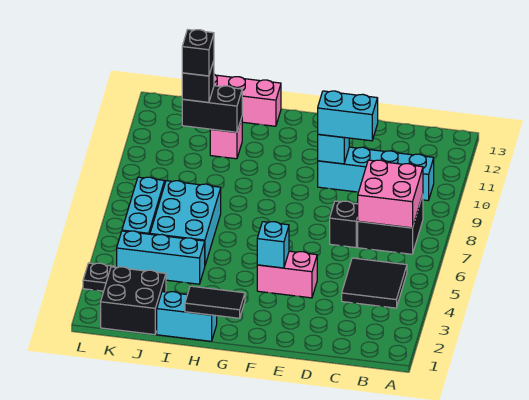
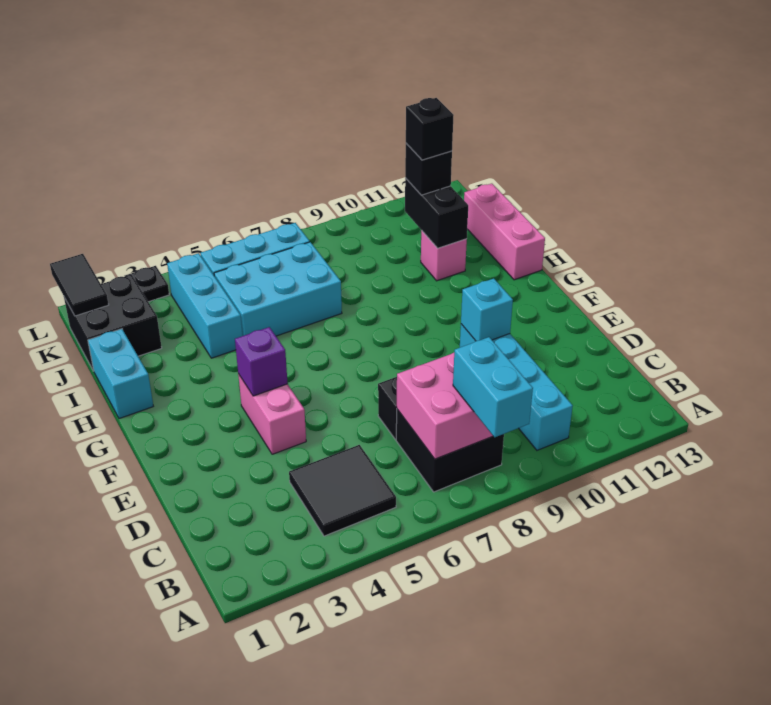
cyan brick D10:E10 level 3 -> cyan brick A8:B8 level 3
cyan brick F4 level 2 -> purple brick F4 level 2
black tile G1:H1 level 2 -> black tile K1:L1 level 2

